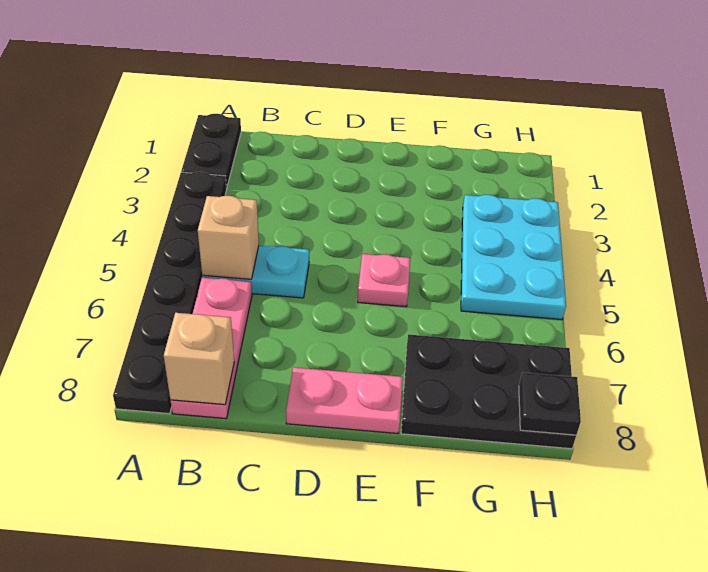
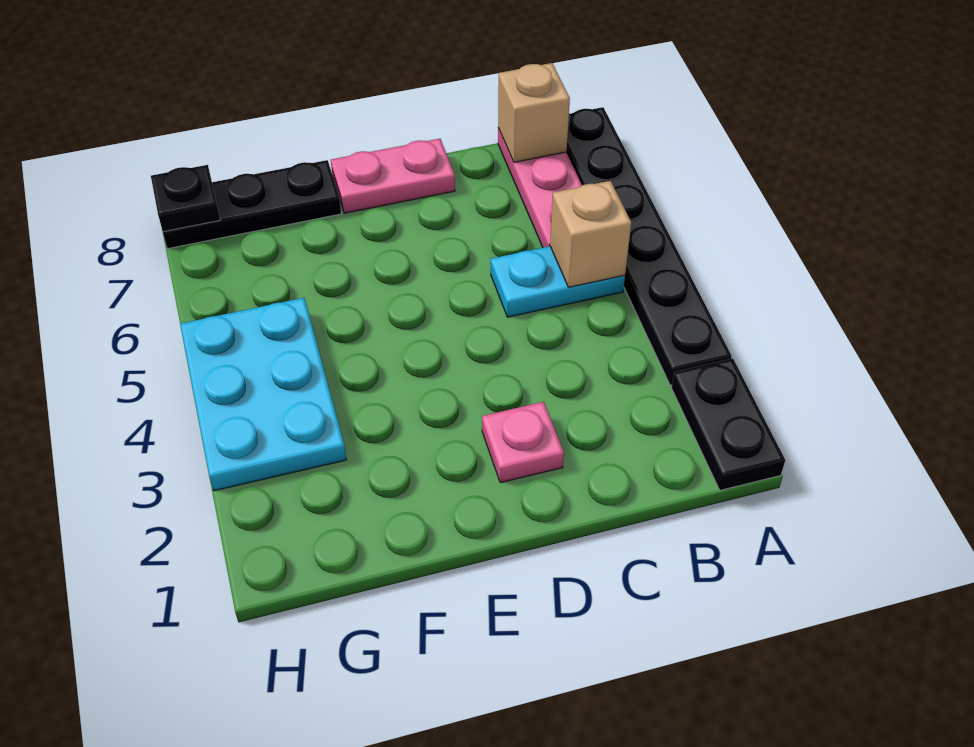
pink plate E5 level 1 -> pink plate D2 level 1
black plate F7:H8 level 1 -> black plate F8:H8 level 1

